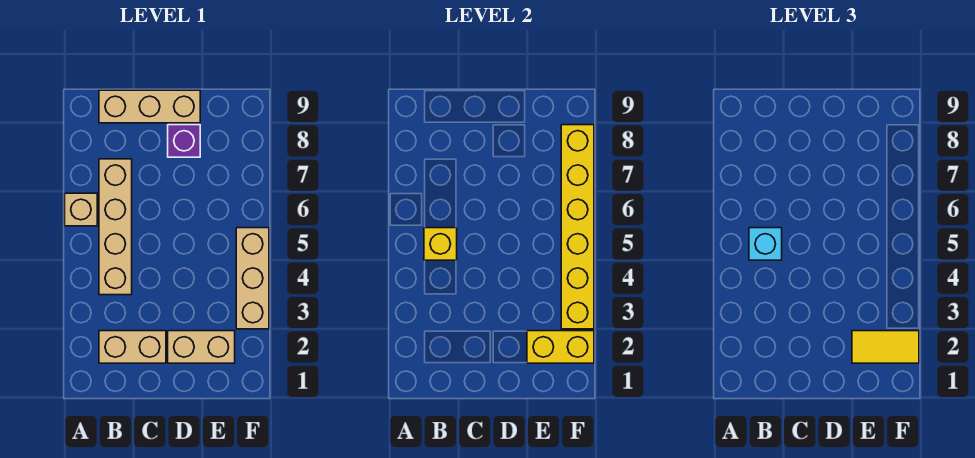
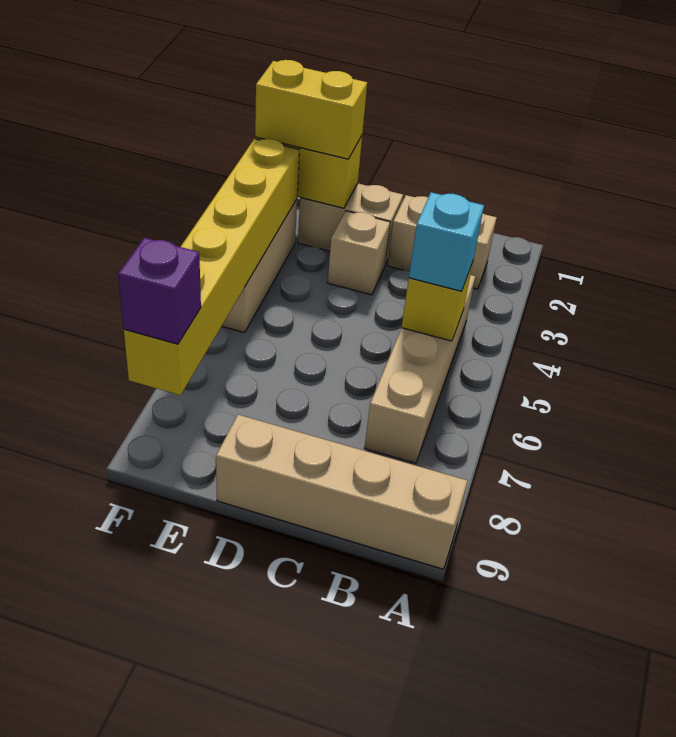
tan brick A6 level 1 -> tan brick D3 level 1
tan brick B9:D9 level 1 -> tan brick A9:D9 level 1
purple brick D8 level 1 -> purple brick F8 level 3
yellow tile E2:F2 level 3 -> yellow brick E2:F2 level 3

